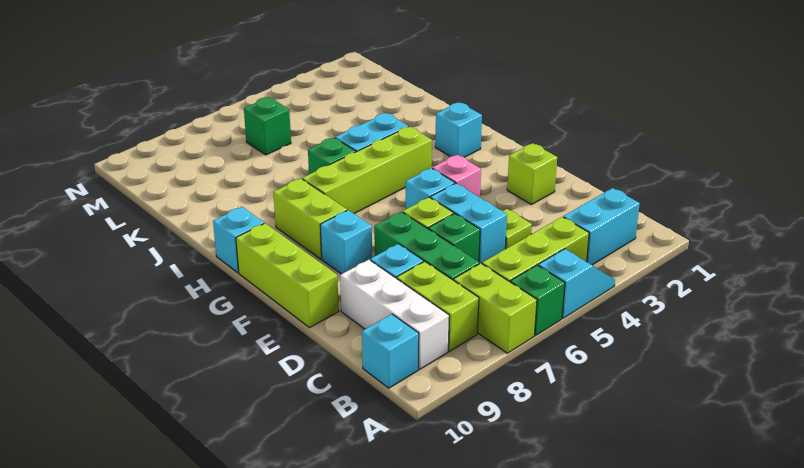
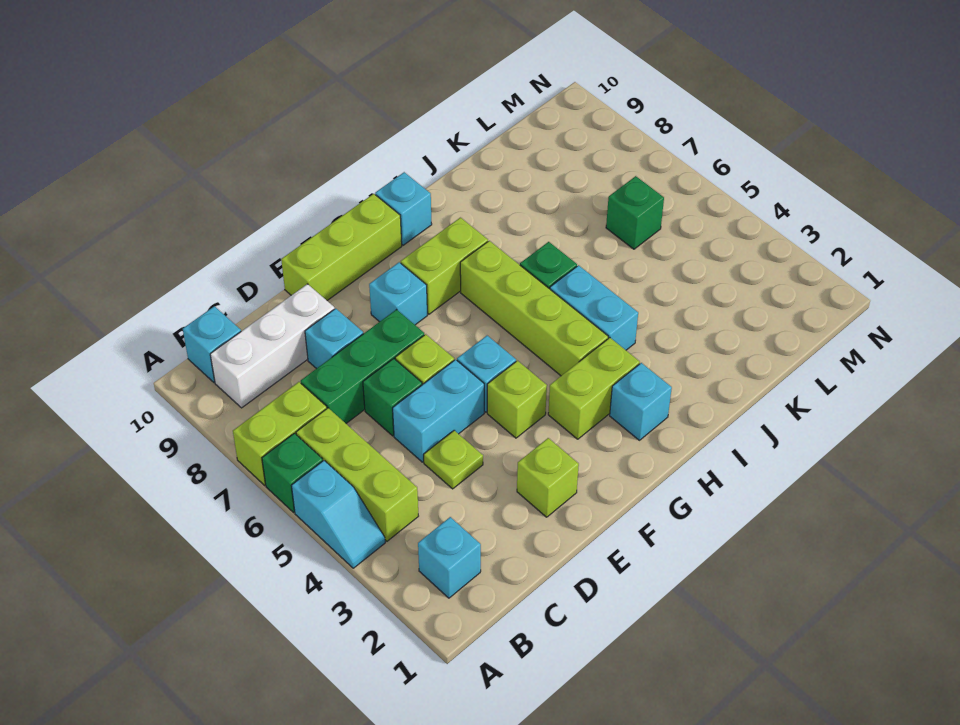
cyan brick B2:B3 level 1 -> cyan brick B2 level 1
lime brick B8:C8 level 1 -> lime brick G3:H3 level 1
pink brick F4 level 1 -> lime brick F4 level 1

